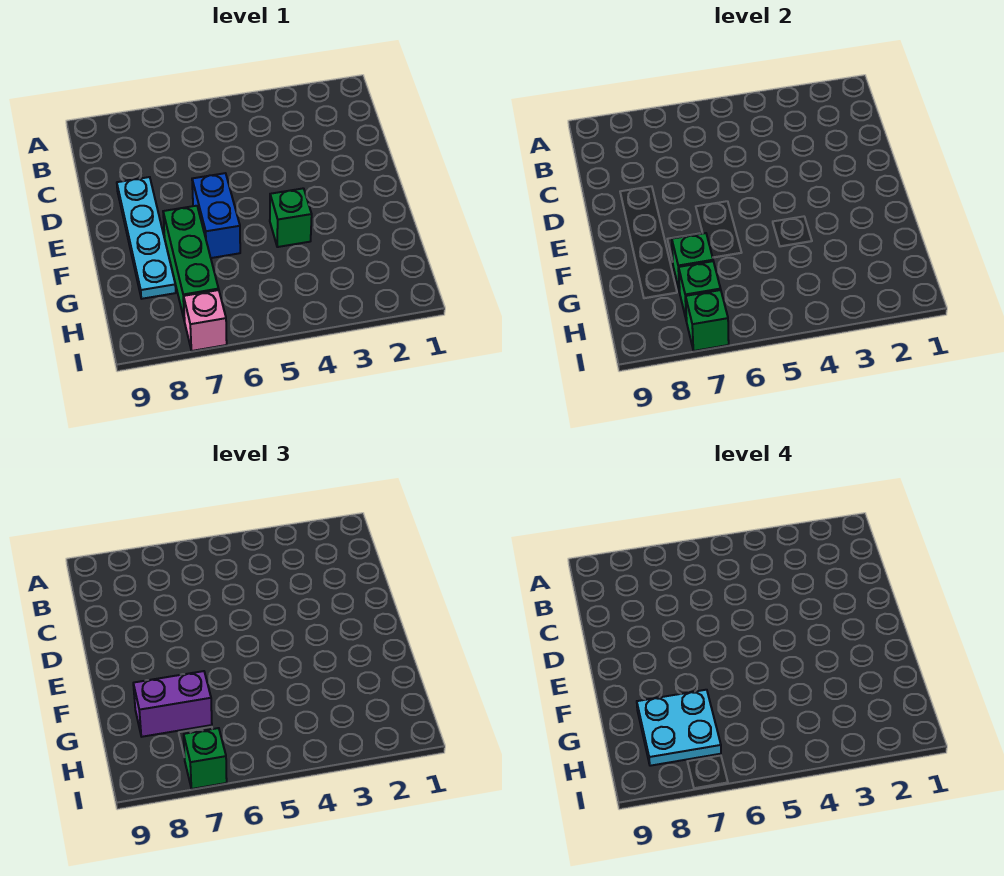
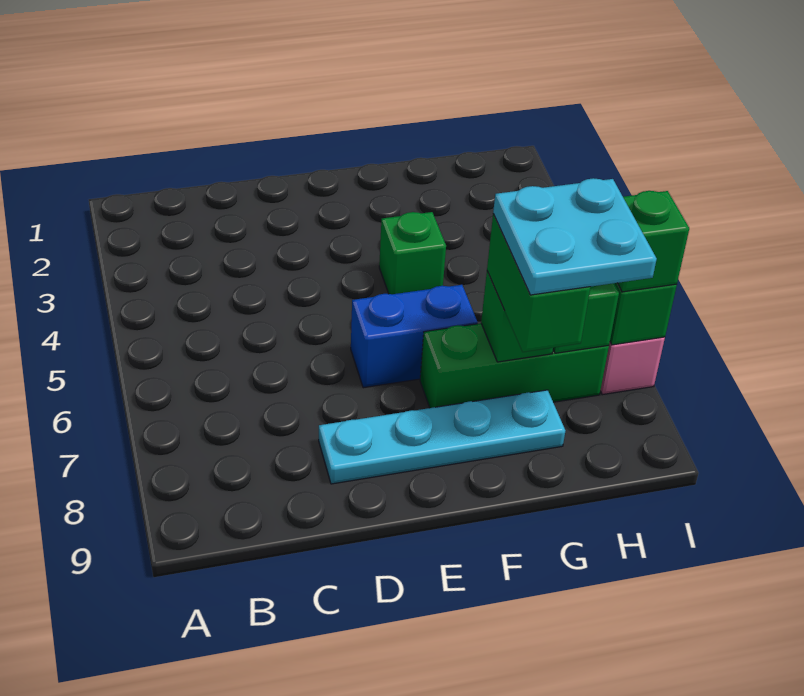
purple brick G7:G8 level 3 -> green brick G7:G8 level 3

